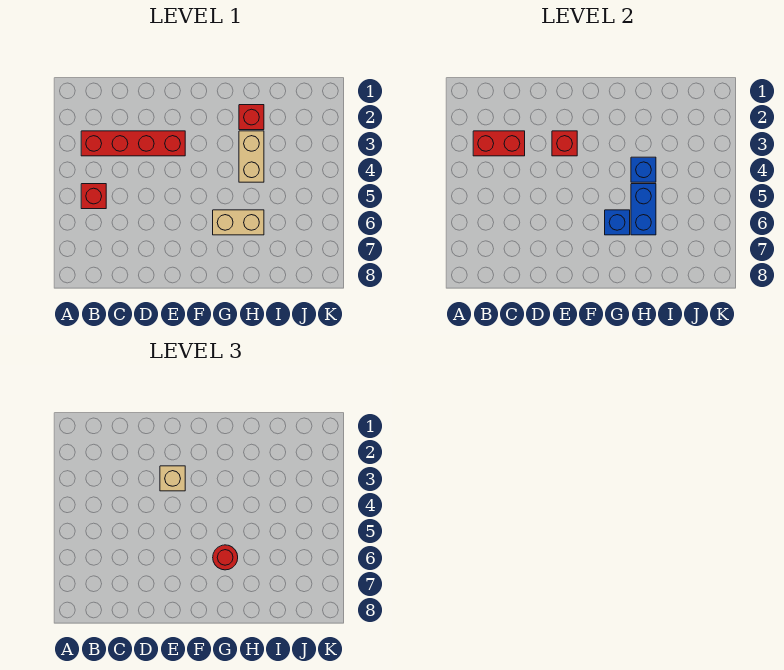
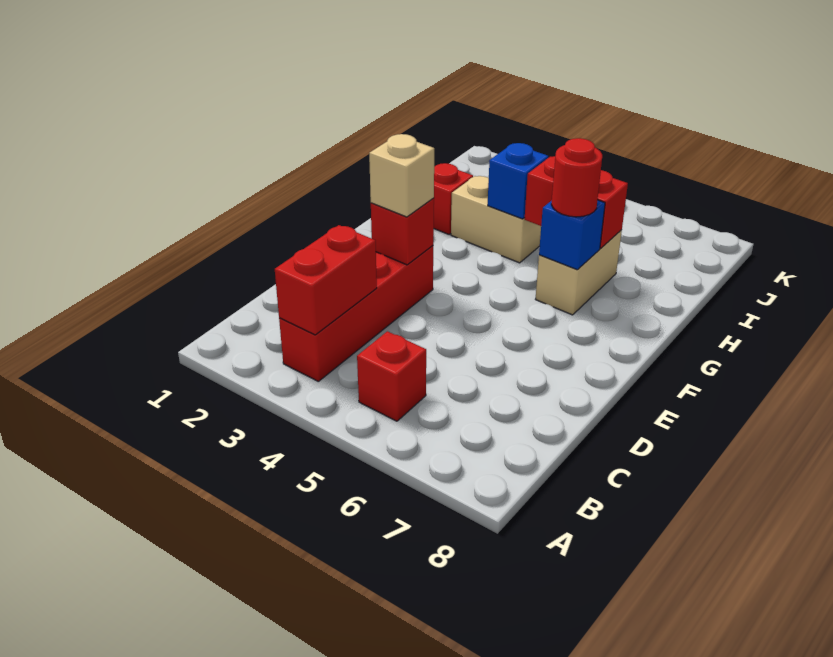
blue brick H5:H6 level 2 -> red brick H5:H6 level 2

